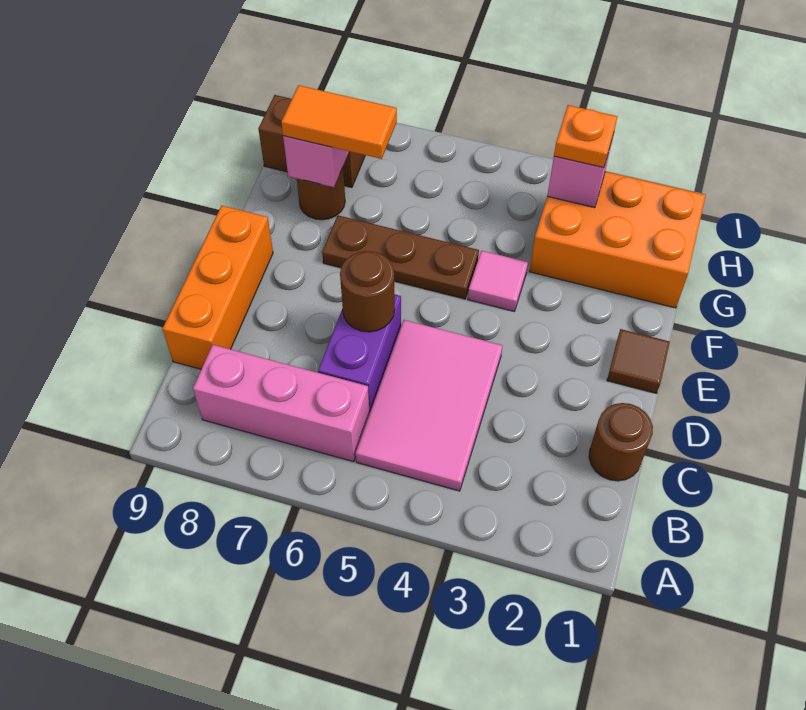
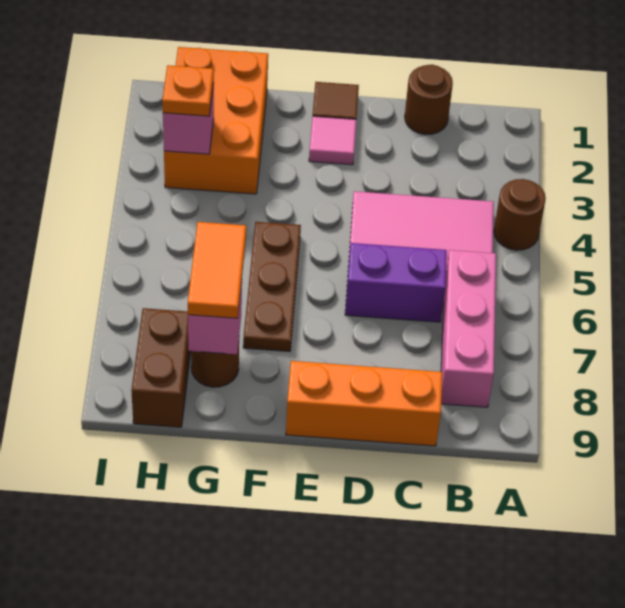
brown round brick D6 level 2 -> brown round brick A4 level 1
pink tile F4 level 1 -> pink tile E2 level 1

